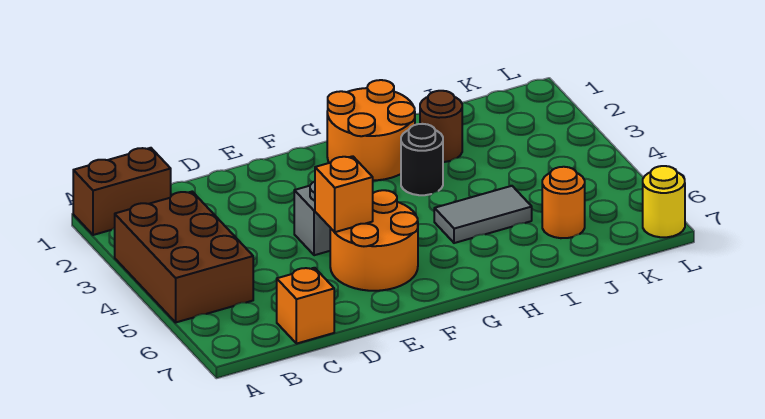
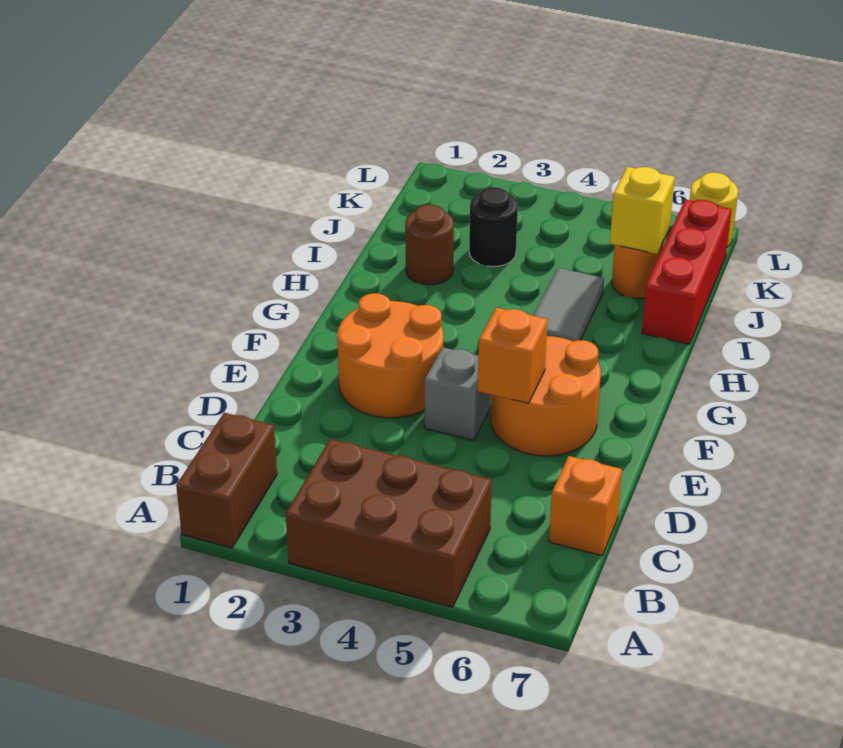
orange round brick G1:H2 level 1 -> orange round brick E2:F3 level 1
black round brick H3 level 1 -> black round brick J3 level 1
none -> red brick I7:K7 level 1
none -> yellow brick J6 level 2

